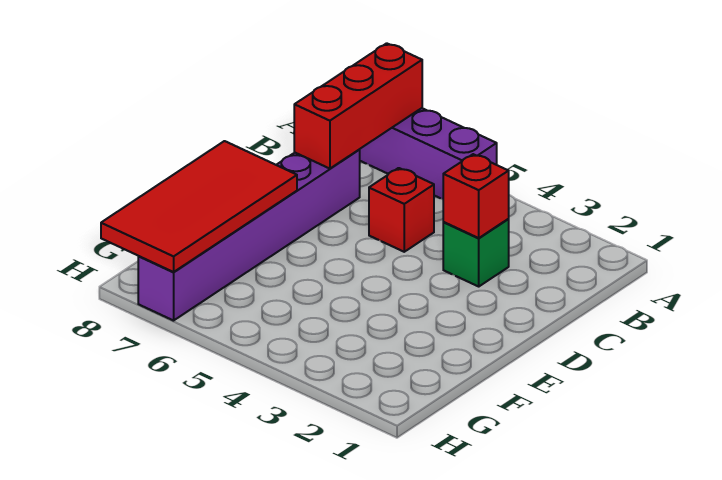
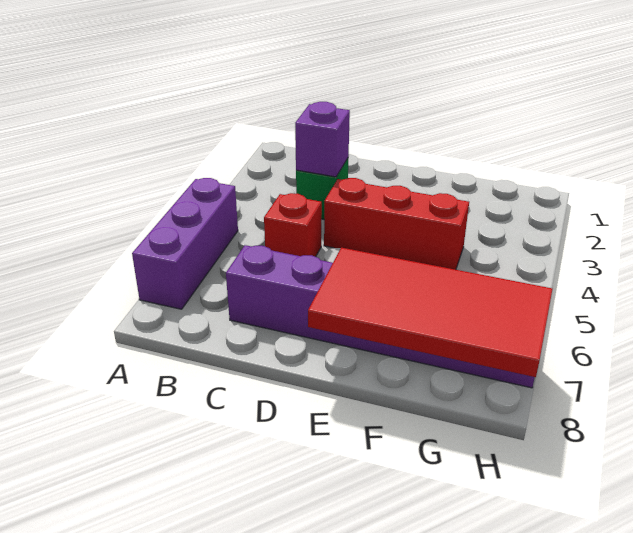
red brick A7:C7 level 2 -> red brick D4:F4 level 1
red brick C3 level 2 -> purple brick C3 level 2

